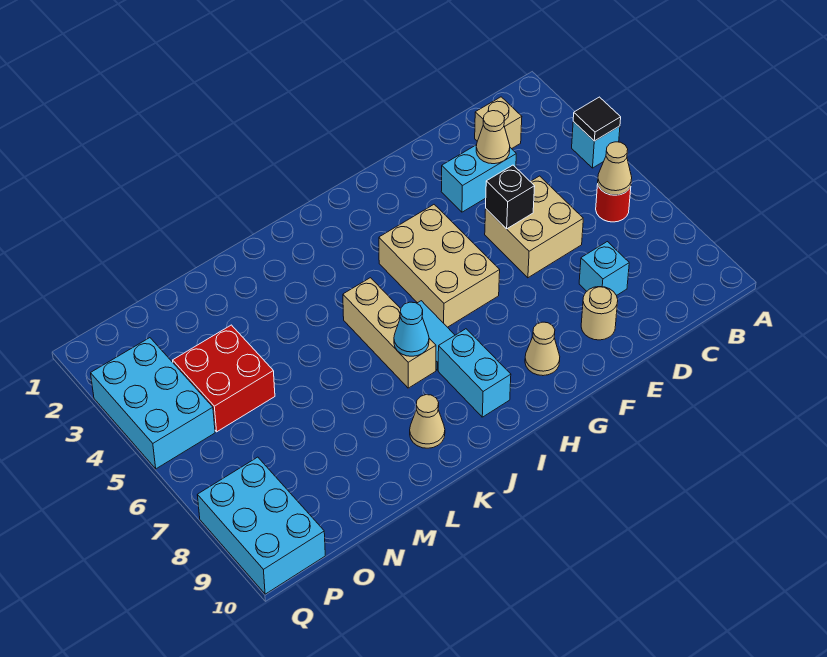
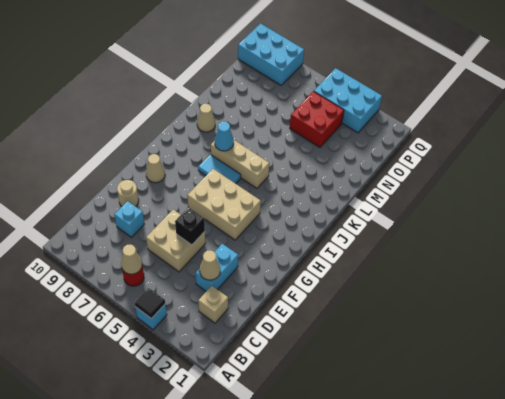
cyan brick I8:I9 level 1 -> none

